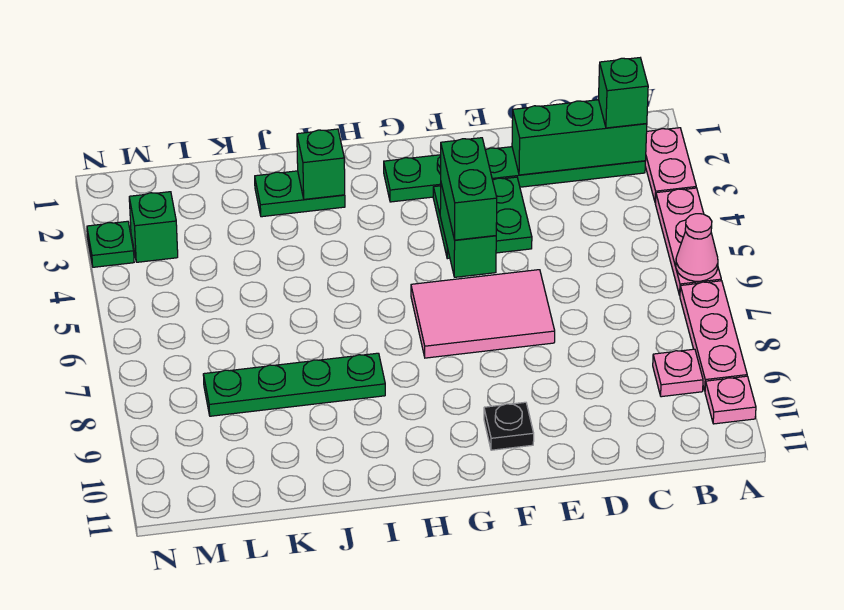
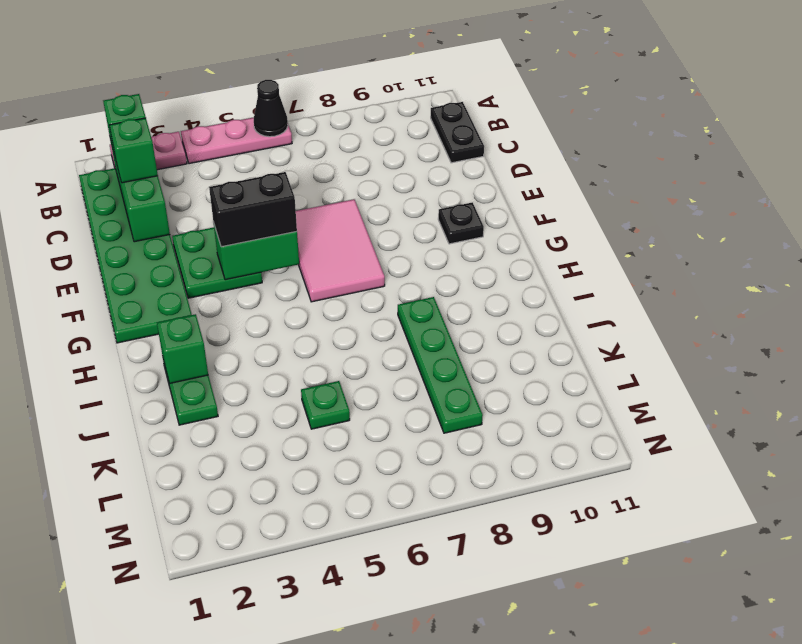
pink cone A6 level 2 -> black cone A6 level 2
pink plate A7:A9 level 1 -> none
pink plate A10 level 1 -> none
green plate B2:G2 level 1 -> green plate B1:G2 level 1
pink plate B9 level 1 -> none
none -> black plate B11:C11 level 1
green brick F4:F5 level 3 -> black brick F4:F5 level 3
green brick M3 level 1 -> green brick C2 level 3
green plate N3 level 1 -> green plate K5 level 1

